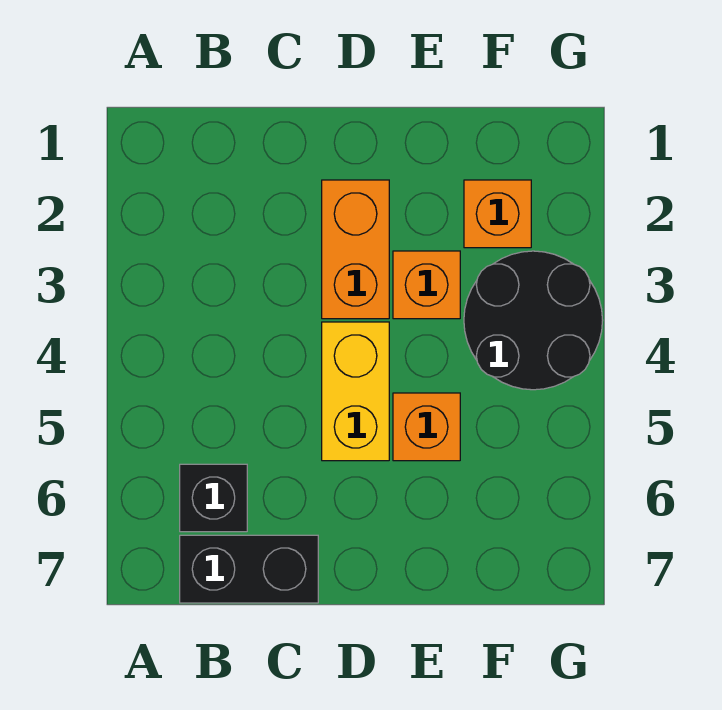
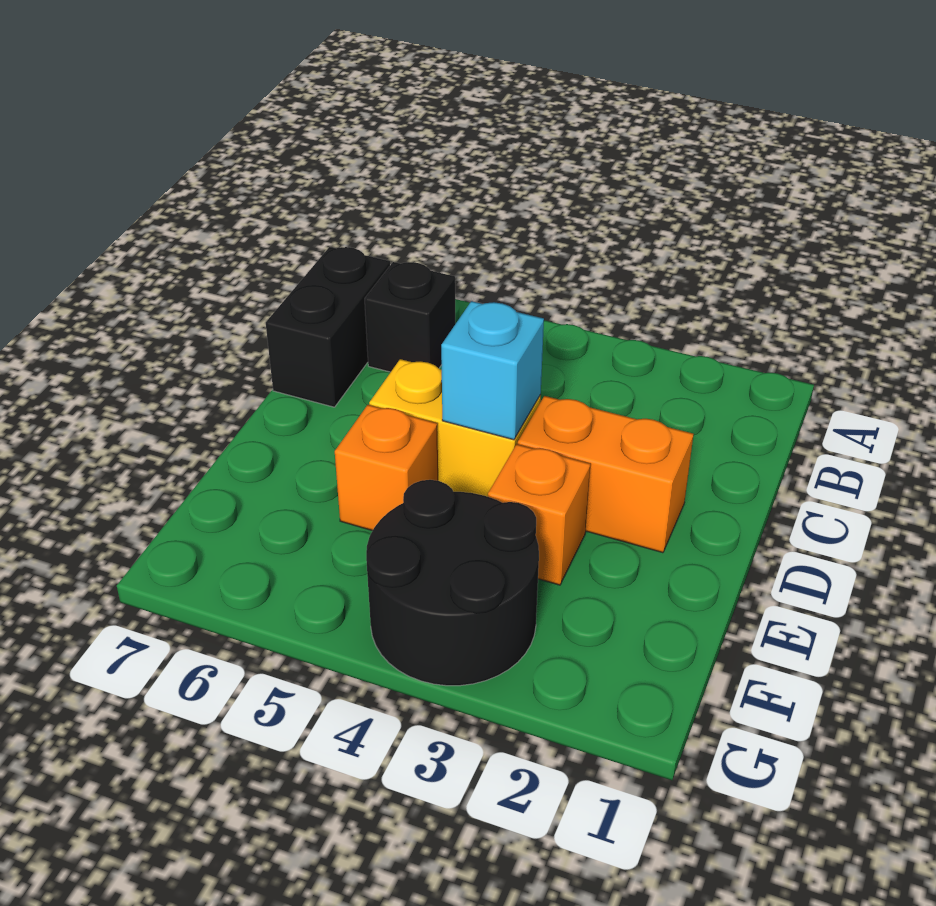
none -> cyan brick D4 level 2
orange brick F2 level 1 -> none

